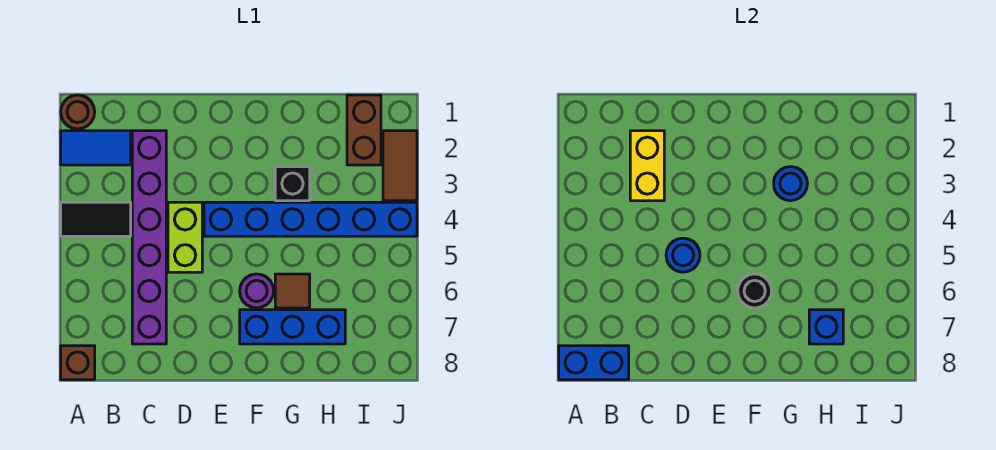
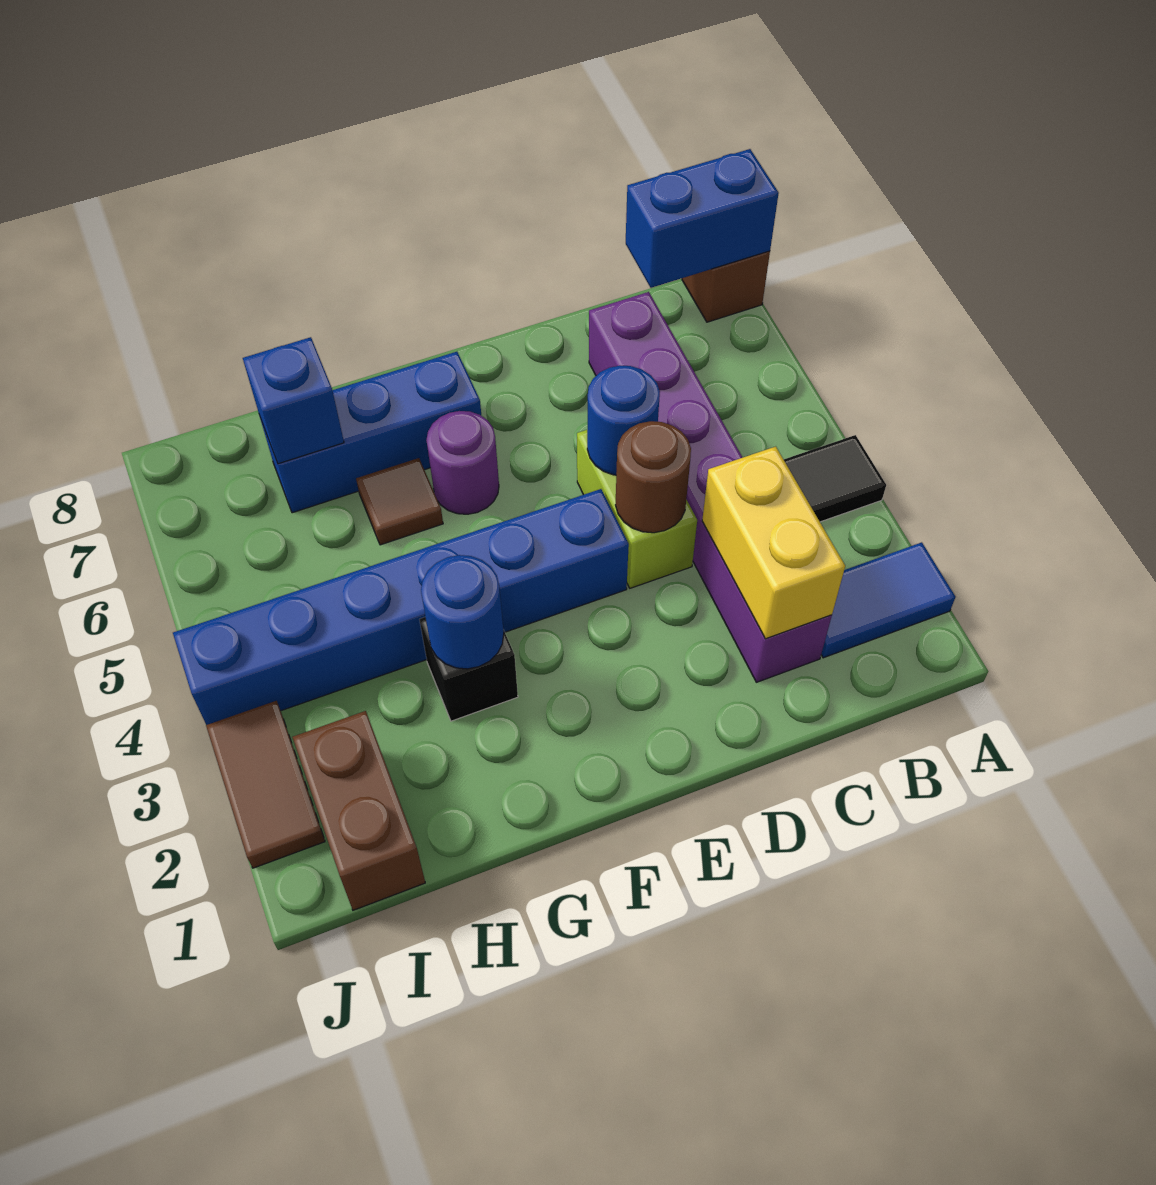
brown round brick A1 level 1 -> brown round brick D4 level 2
black round brick F6 level 2 -> none

